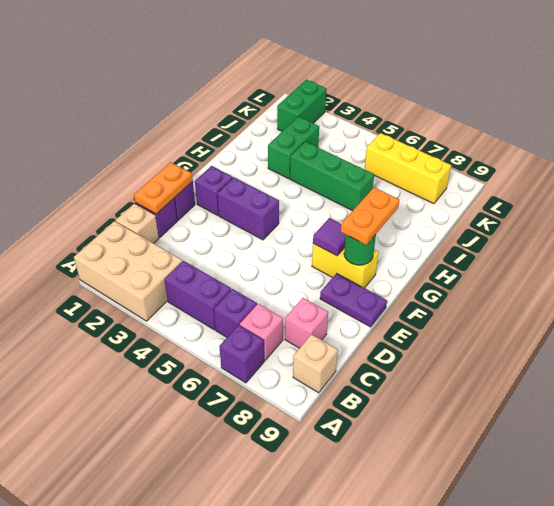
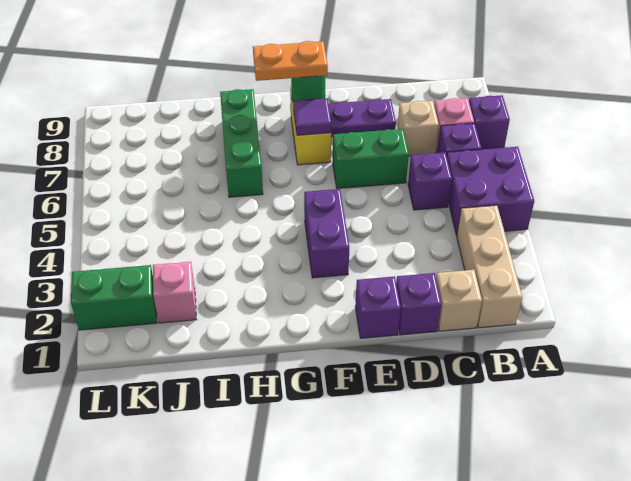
tan brick A1:B3 level 1 -> tan brick B1:B3 level 1
purple brick B4:B5 level 1 -> purple brick A4:B5 level 1
tan brick B9 level 1 -> tan brick C7 level 1
pink brick C8 level 1 -> pink brick J2 level 1
orange plate D1:E1 level 2 -> none
purple plate E8:E9 level 1 -> purple plate D8:E8 level 1
purple brick F2 level 1 -> purple brick C5 level 1
green brick I3:J3 level 1 -> green brick D6:E6 level 1
green brick I4:I6 level 1 -> green brick H6:H8 level 1
yellow brick K6:K8 level 1 -> none

